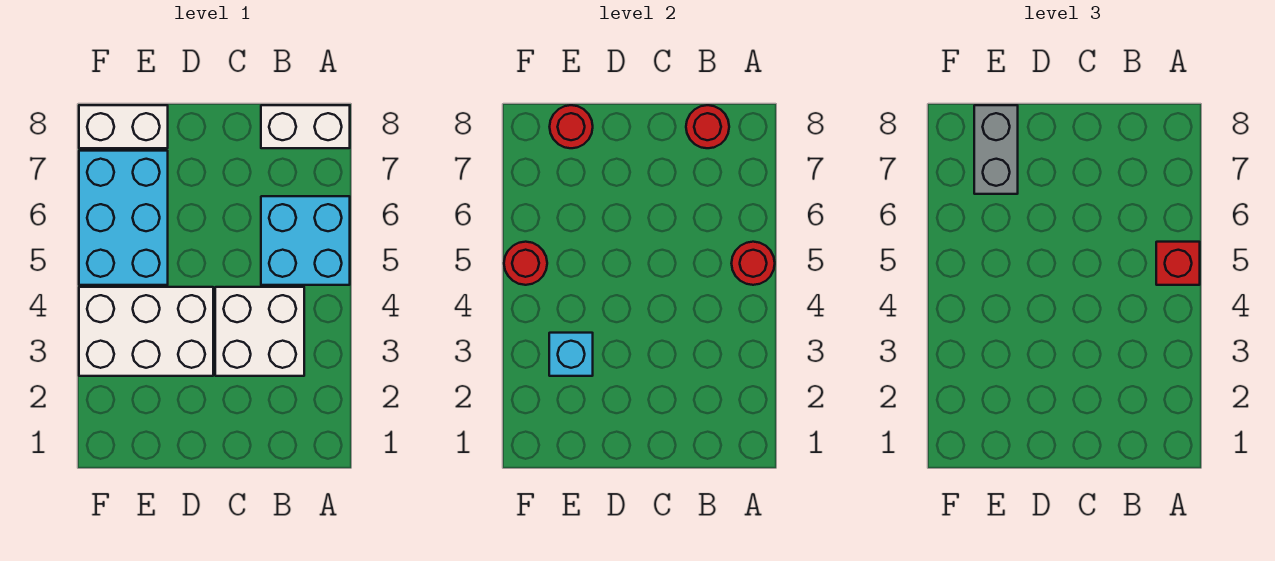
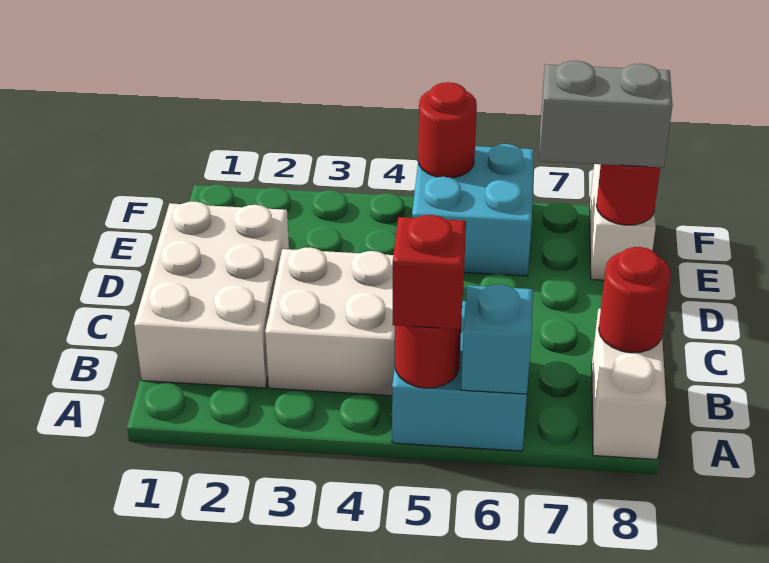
white brick D3:F4 level 1 -> white brick B1:D2 level 1
cyan brick E3 level 2 -> cyan brick A6 level 2
cyan brick E5:F7 level 1 -> cyan brick E5:F6 level 1

